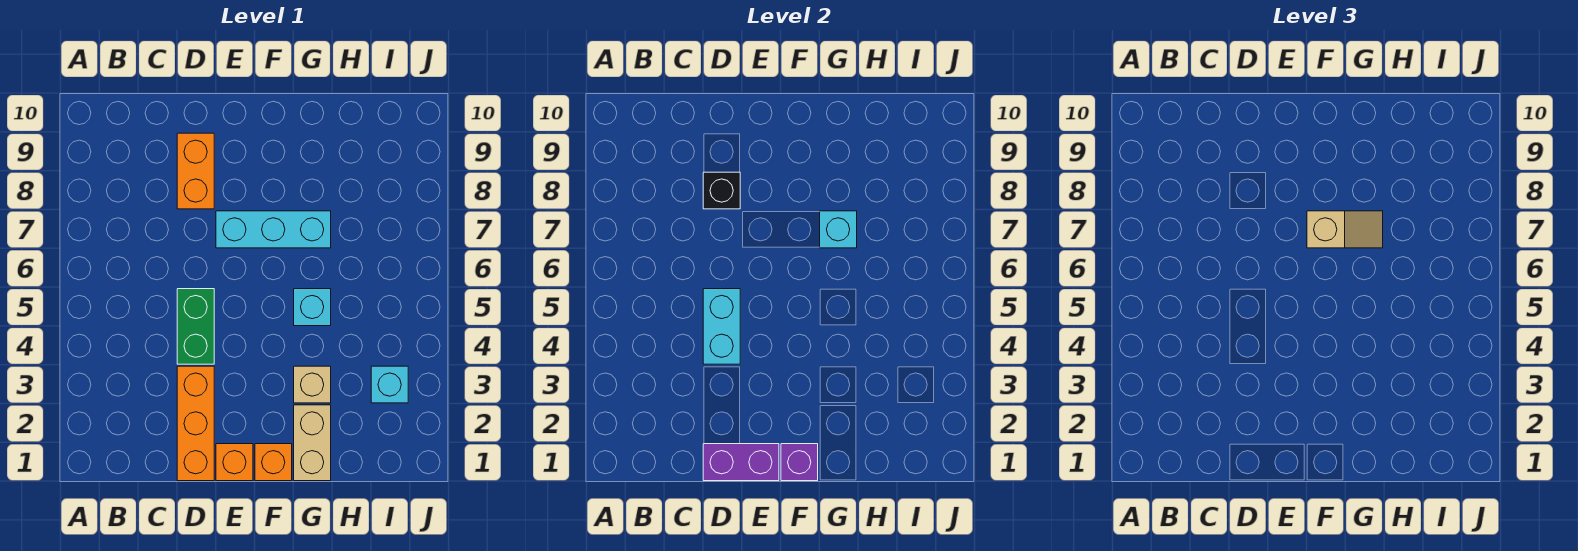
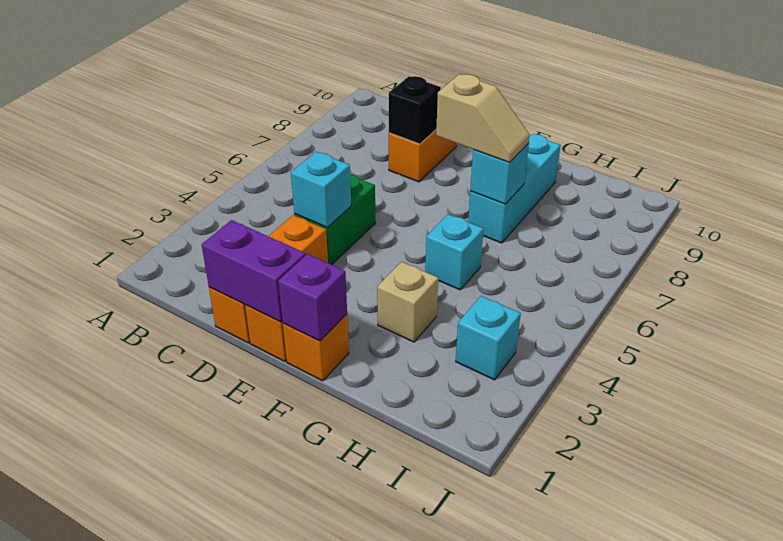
cyan brick D4:D5 level 2 -> cyan brick D4 level 2
cyan brick E7:G7 level 1 -> cyan brick G7:G9 level 1
tan brick G1:G2 level 1 -> none

